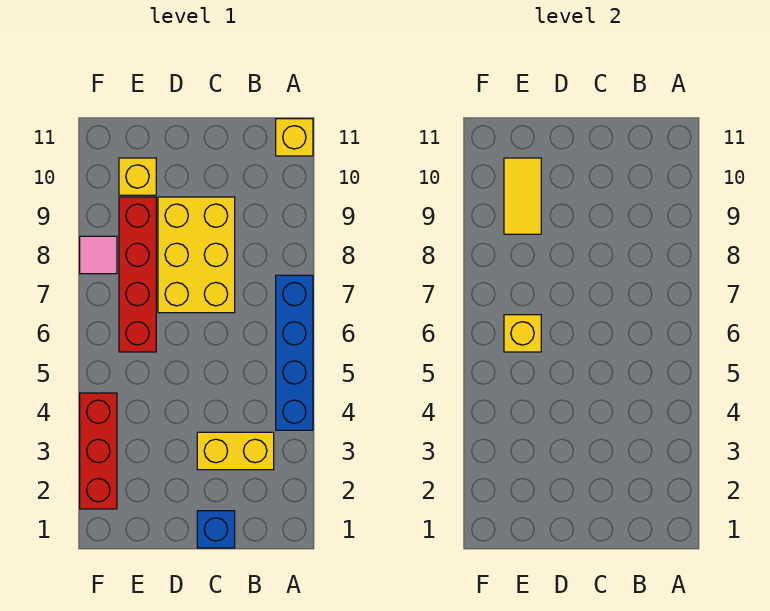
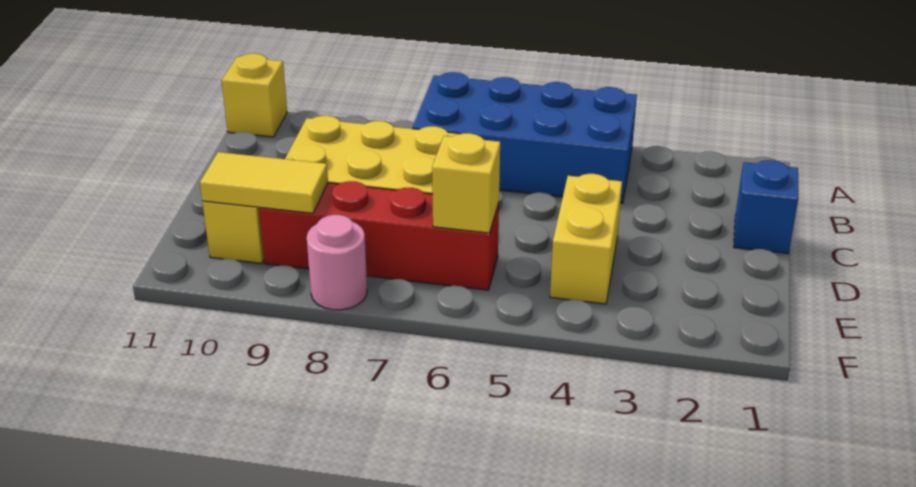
blue brick A4:A7 level 1 -> blue brick A4:B7 level 1
yellow brick B3:C3 level 1 -> yellow brick D4:E4 level 1
red brick F2:F4 level 1 -> none
pink tile F8 level 1 -> pink round brick F8 level 1

